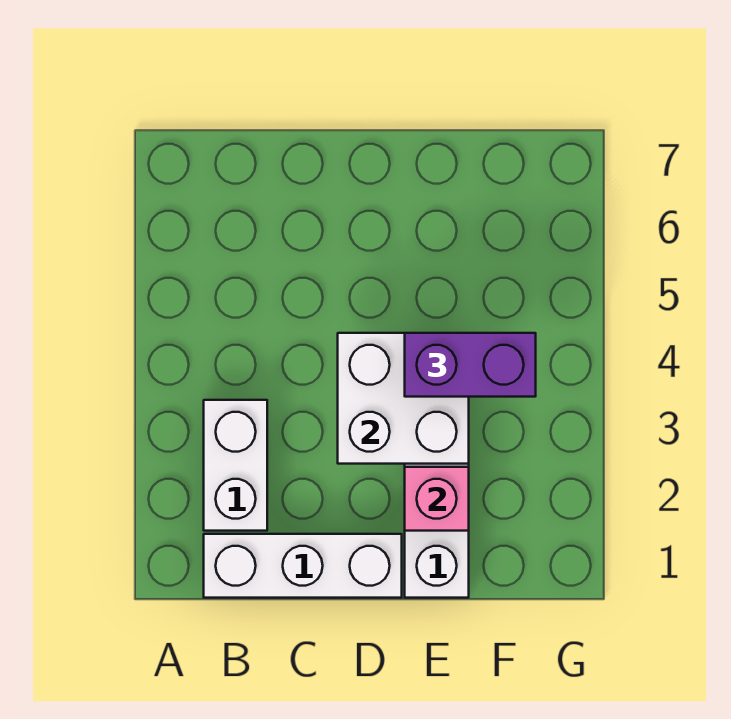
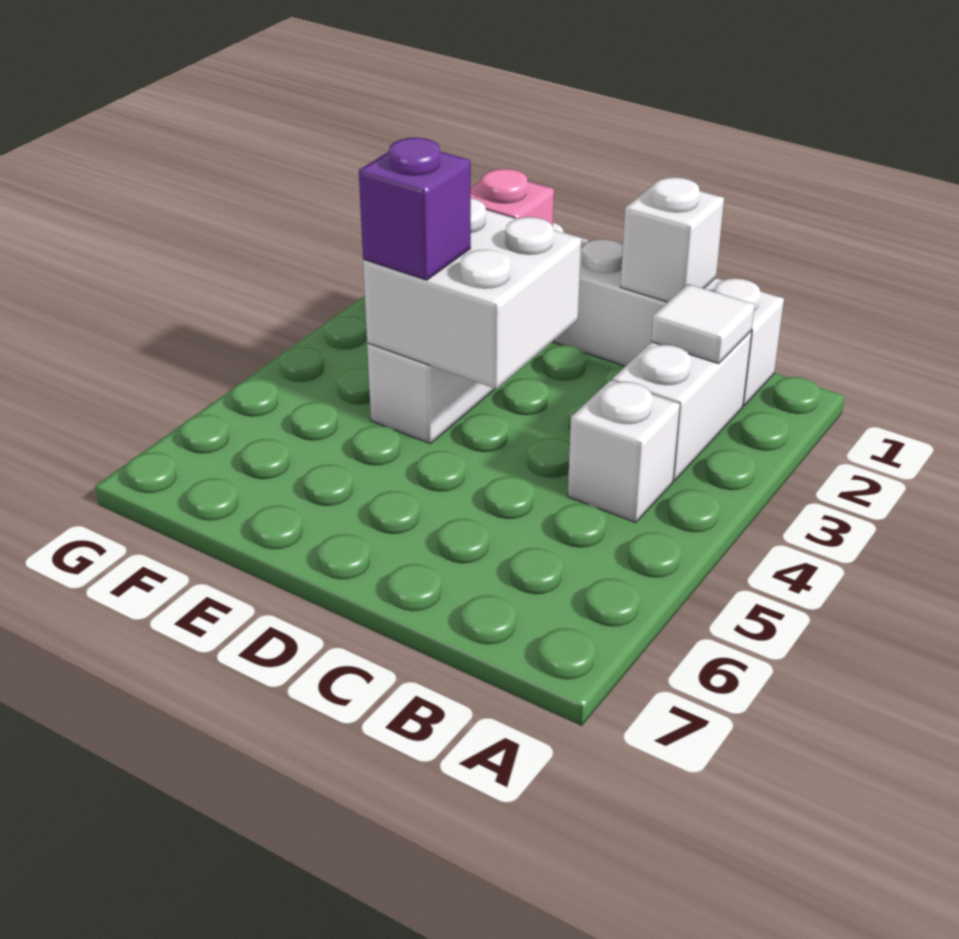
none -> white tile B2 level 2
none -> white brick B4 level 1
none -> white brick C1 level 2
purple brick E4:F4 level 3 -> purple brick E4 level 3

